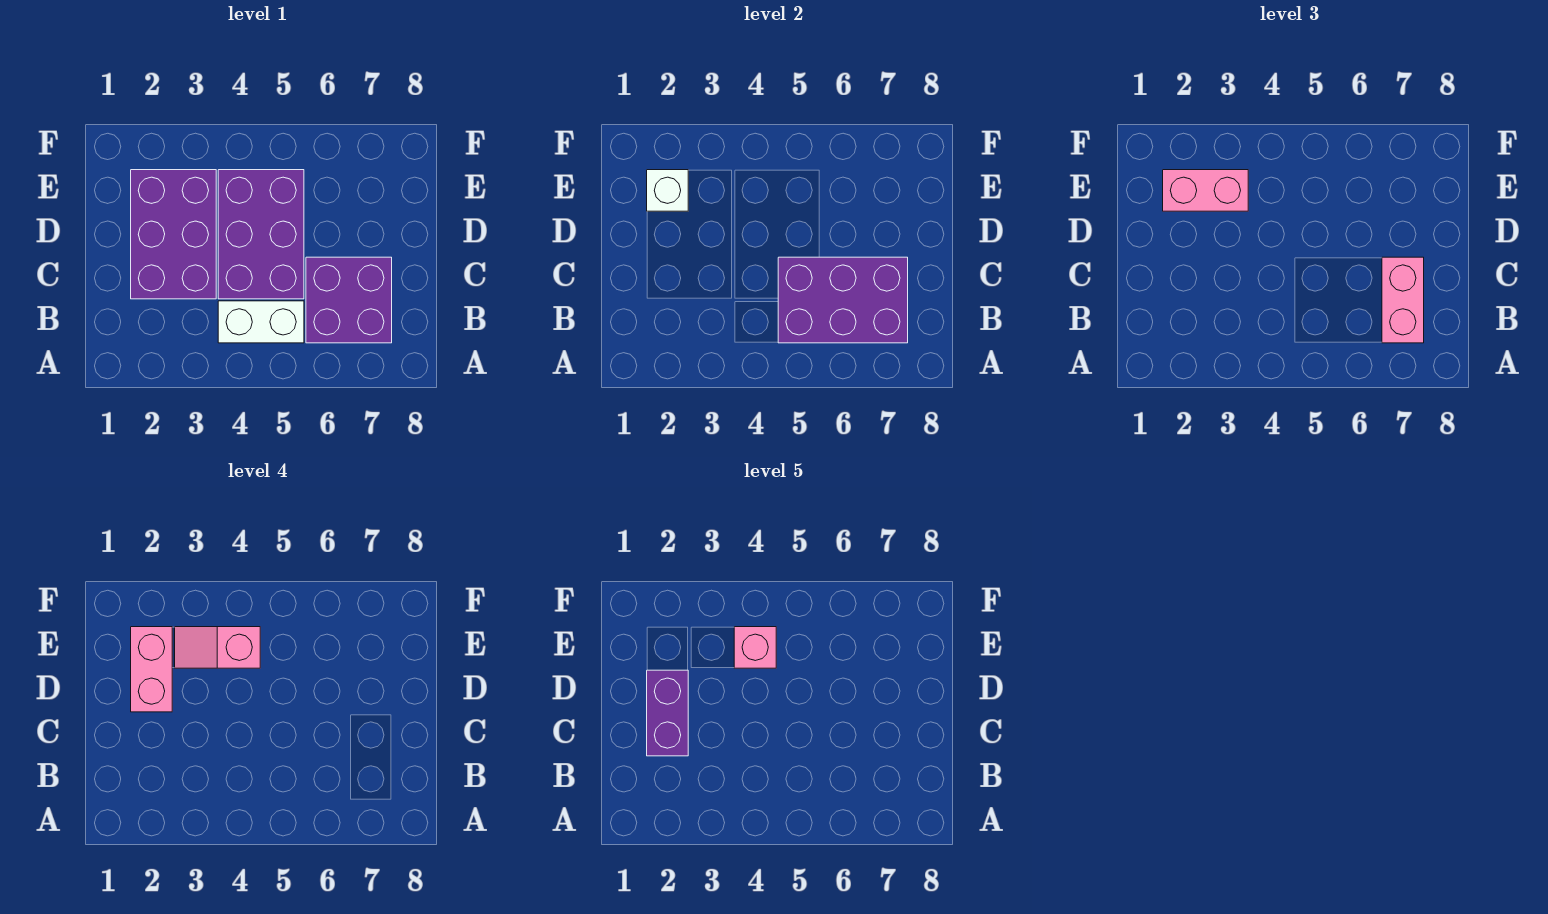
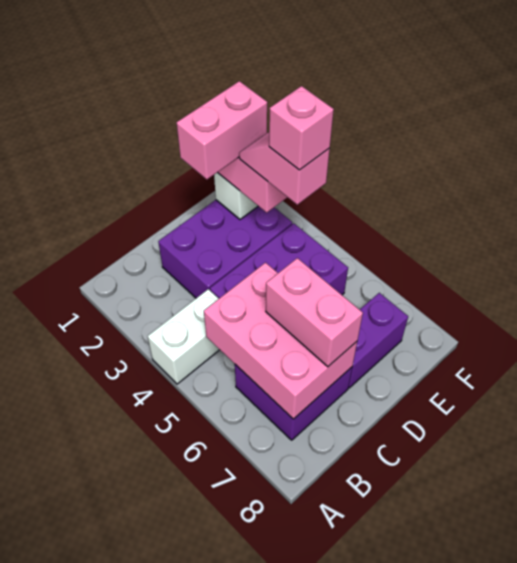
white brick B4:B5 level 1 -> white brick A4:B4 level 1
purple brick B5:C7 level 2 -> pink brick B5:C7 level 2
pink brick B7:C7 level 3 -> pink brick C6:C7 level 3
purple brick C2:D2 level 5 -> purple brick D7:E7 level 1

